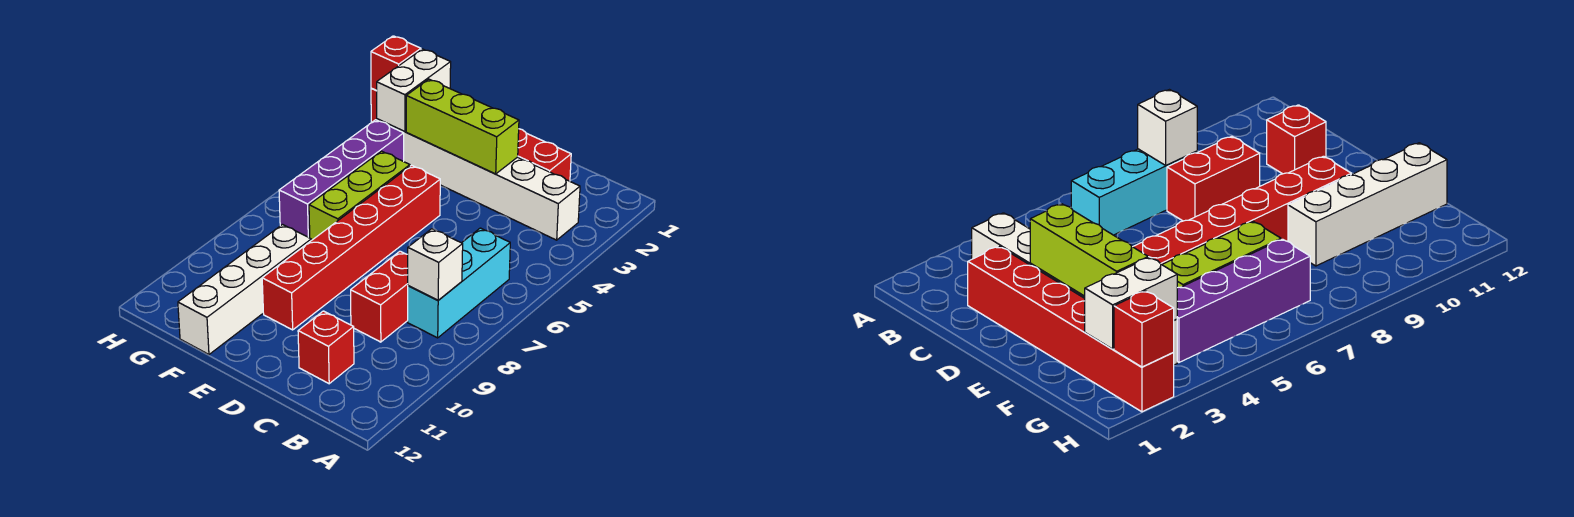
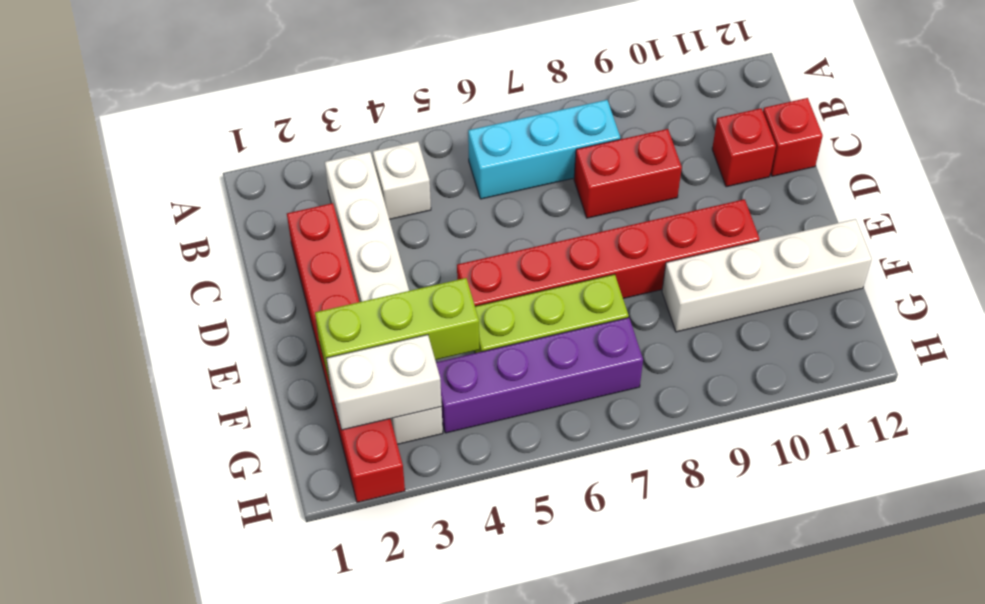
white brick B8 level 2 -> white brick B4 level 1
lime brick D3:F3 level 2 -> lime brick F2:F4 level 2
red brick H2 level 2 -> red brick C12 level 1

